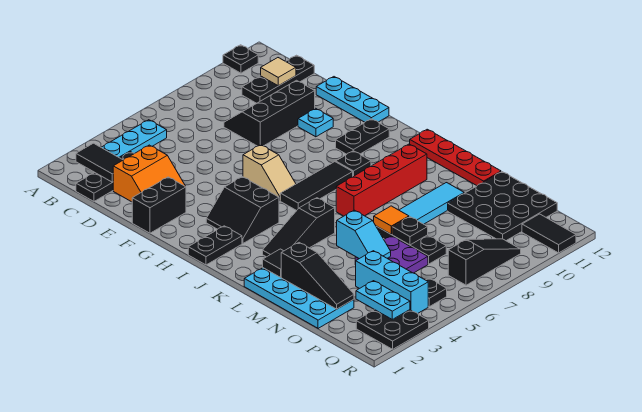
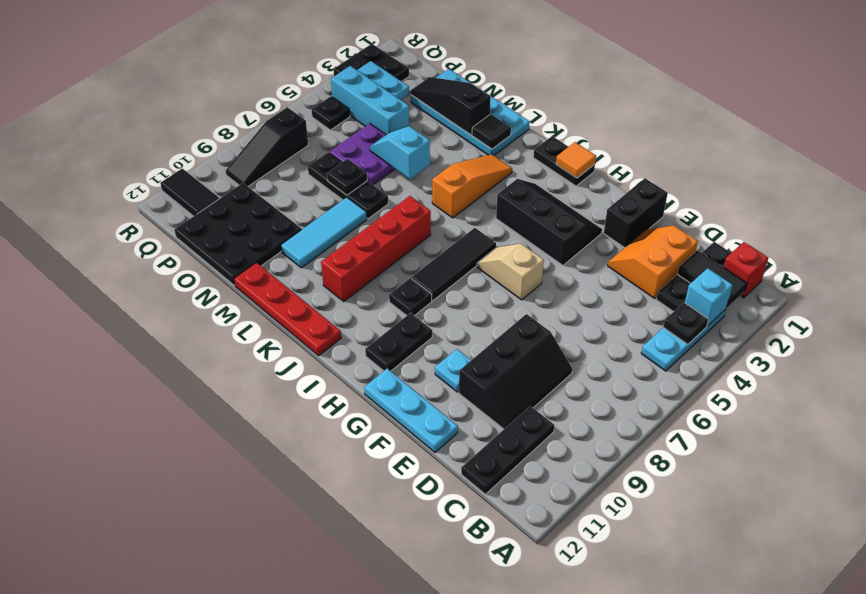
black plate A11 level 1 -> black plate B4 level 2
none -> red brick B1 level 1
none -> cyan brick B3 level 2
tan tile C11 level 2 -> none
black slope H3:I4 level 1 top 4 -> black slope G3:I4 level 1 top 4
black plate I1:I2 level 1 -> black plate I1:J1 level 1
black slope K3:K5 level 1 top 5 -> orange slope K3:K5 level 1 top 5
orange tile M7 level 2 -> orange tile I1 level 2

